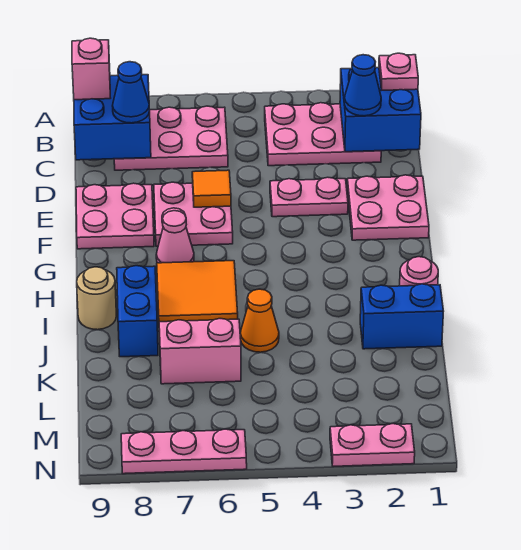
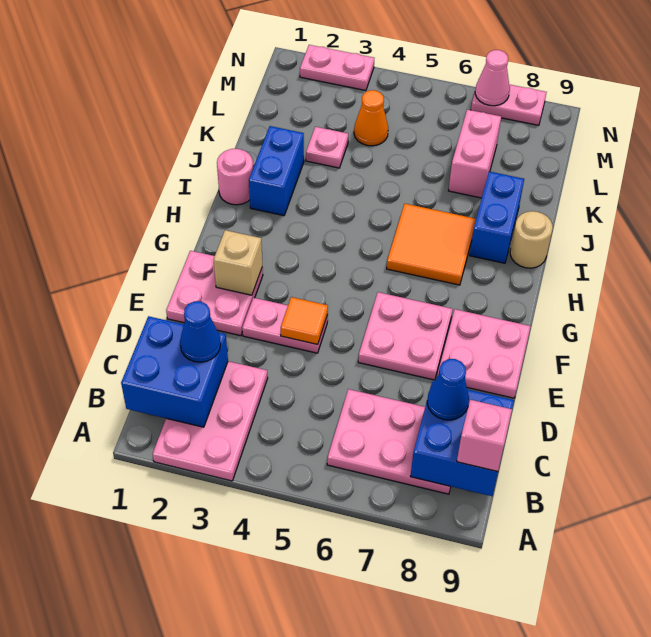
pink plate B1 level 3 -> pink plate K3 level 1
pink plate B2:C4 level 1 -> pink plate A2:C3 level 1
orange tile E6 level 2 -> orange tile E4 level 2
none -> tan brick F2 level 2
pink cone G7 level 1 -> pink cone N7 level 2
blue brick J1:J2 level 1 -> blue brick I2:J2 level 1
orange cone J5 level 1 -> orange cone L4 level 1
pink brick K6:K7 level 1 -> pink brick K7:L7 level 1
pink plate N6:N8 level 1 -> pink plate N7:N8 level 1

